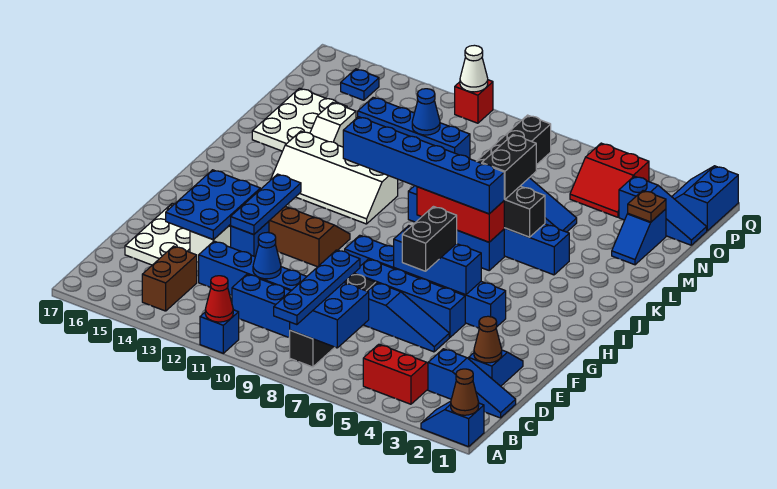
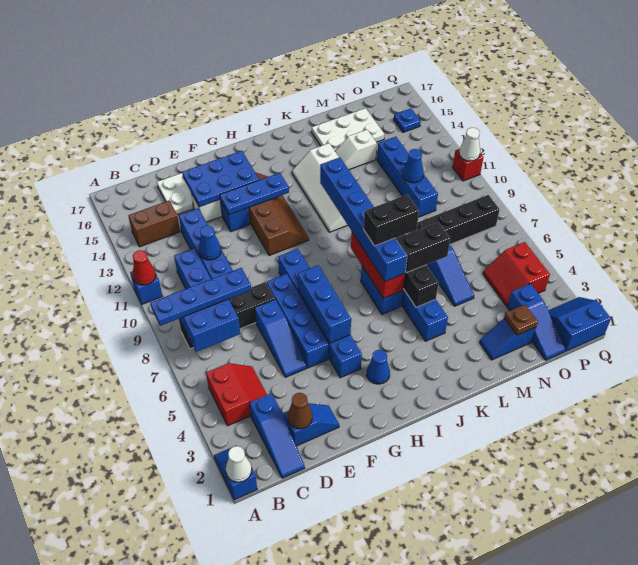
brown cone A1 level 2 -> white cone A1 level 2
black brick F6:G6 level 3 -> black brick J7:K7 level 4
none -> blue cone H3 level 1

